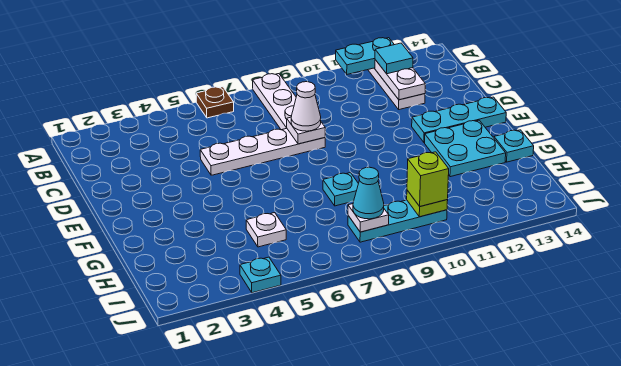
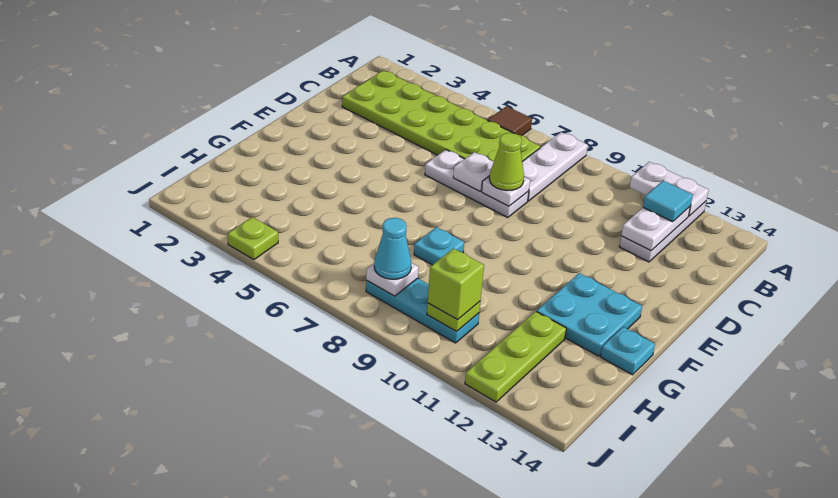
brown plate A6 level 1 -> brown tile A6 level 1
cyan plate A11:A12 level 2 -> white plate A11:A12 level 2
none -> lime plate B2:C7 level 1
white plate D5:D8 level 1 -> white plate D6:D8 level 1
white cone D8 level 3 -> lime cone D8 level 3
cyan plate E12:E14 level 1 -> none
white plate H5 level 1 -> white plate D7 level 2
none -> lime plate H12:J12 level 1
cyan plate J4 level 1 -> lime plate J4 level 1

